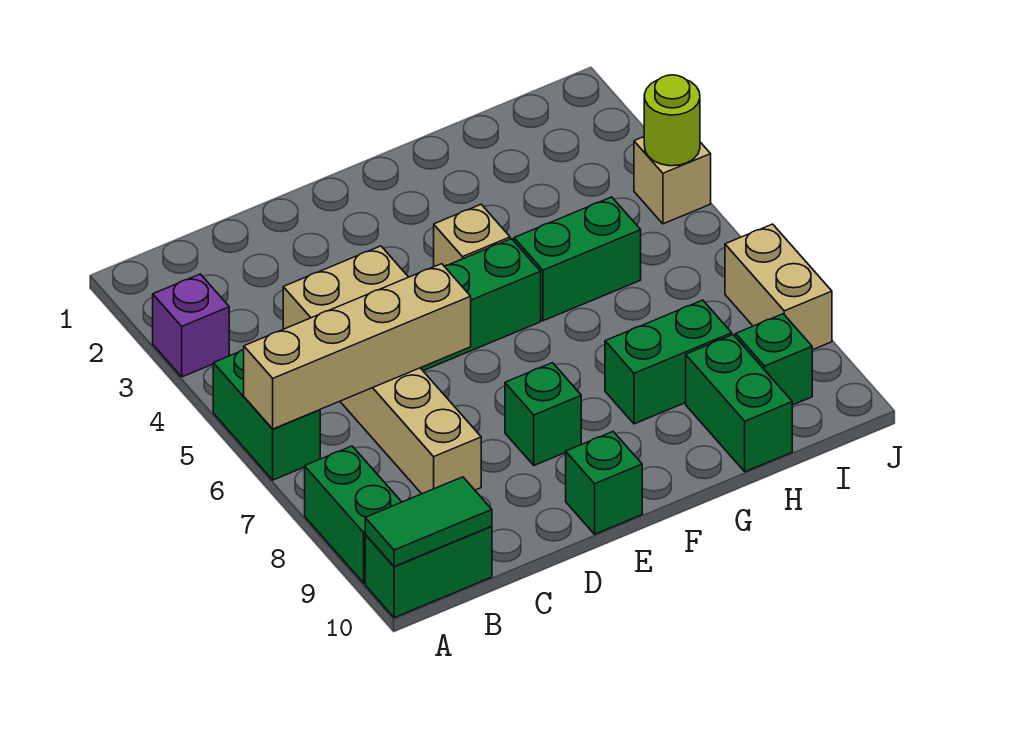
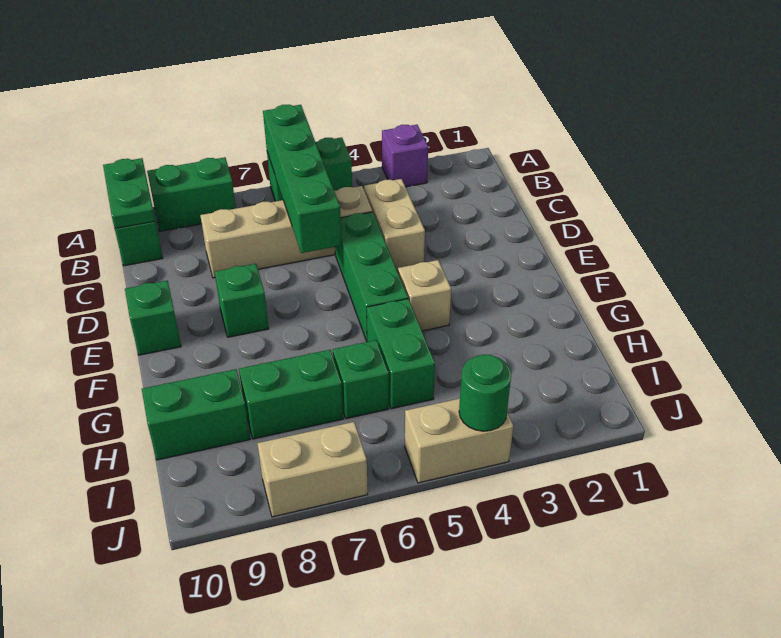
tan brick A6:D6 level 2 -> green brick A6:D6 level 2
green tile A10:B10 level 2 -> green plate A10:B10 level 2
green brick G8:H8 level 1 -> green brick H7:H8 level 1
green brick I9 level 1 -> green brick H6 level 1
tan brick J4 level 1 -> tan brick J4:J5 level 1
lime round brick J4 level 2 -> green round brick J4 level 2

